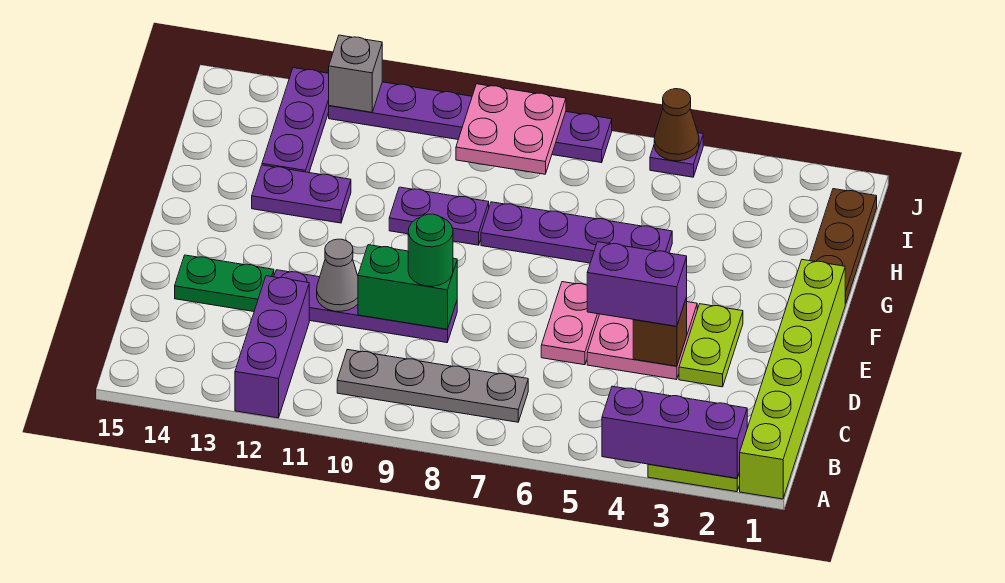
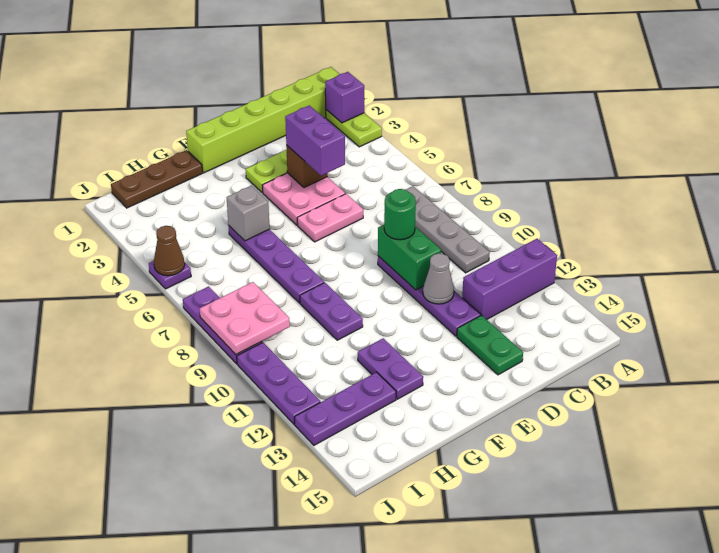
purple brick A2:A4 level 2 -> purple brick A2 level 2
grey brick J12 level 2 -> grey brick G5 level 2

